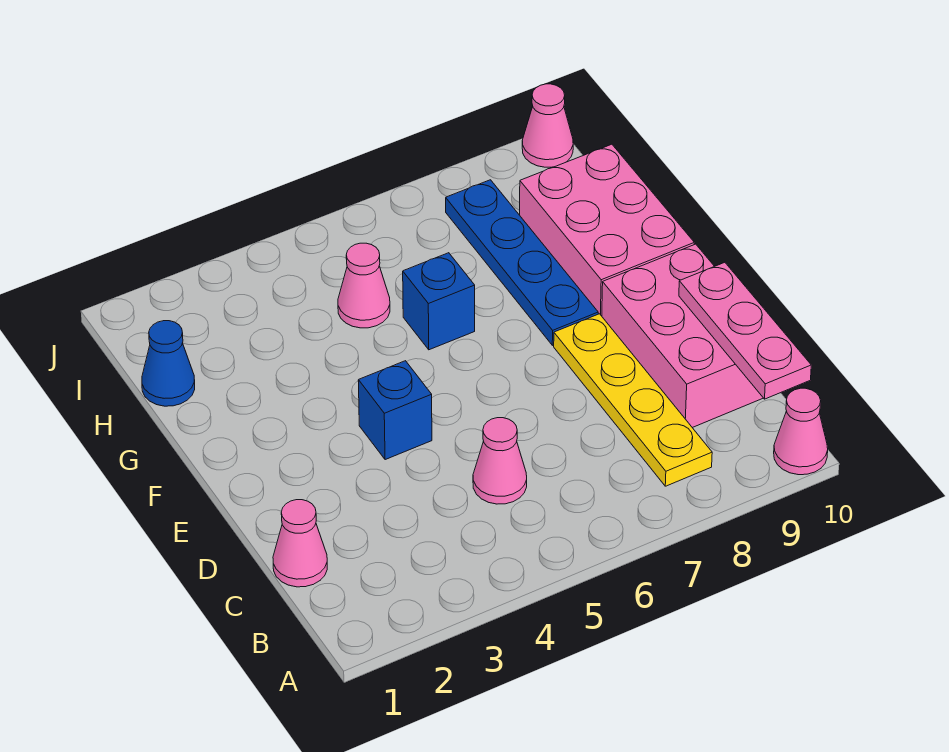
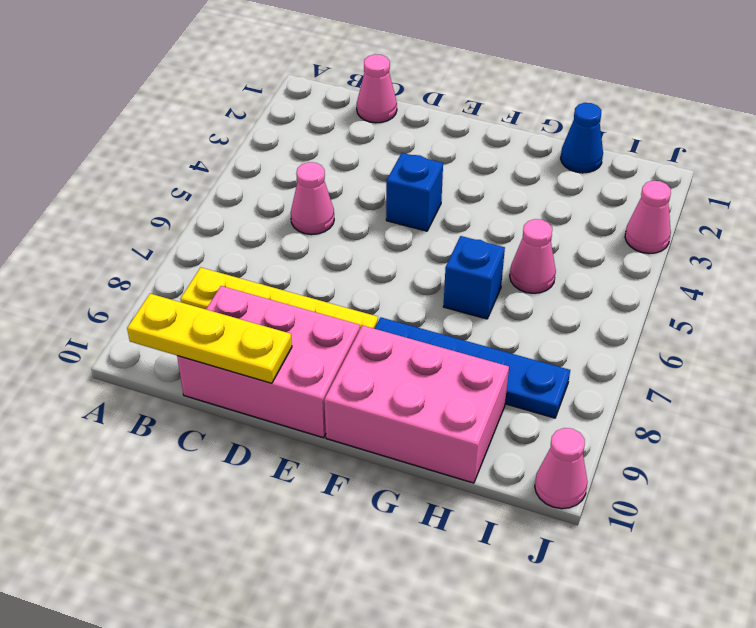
pink cone A10 level 1 -> pink cone J3 level 1
pink plate B10:D10 level 2 -> yellow plate B10:D10 level 2

